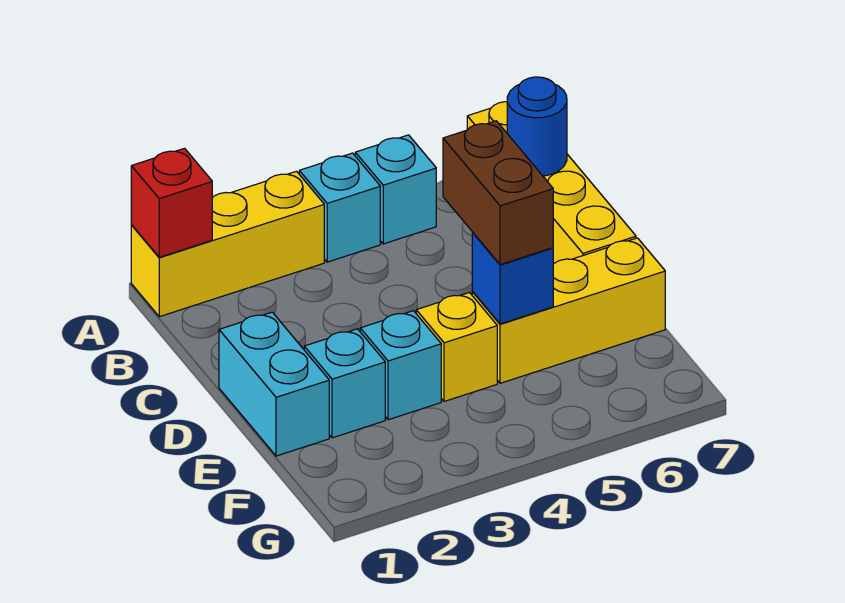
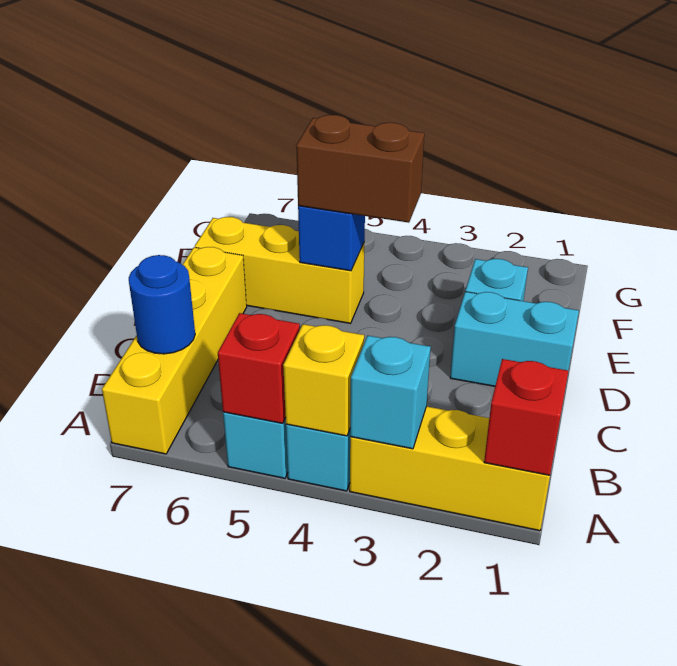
none -> red brick A5 level 2
cyan brick D1:E1 level 1 -> cyan brick D1:D2 level 1
brown brick D5:E5 level 3 -> brown brick E4:E5 level 3
cyan brick E3 level 1 -> cyan brick A3 level 2
yellow brick E4 level 1 -> yellow brick A4 level 2

